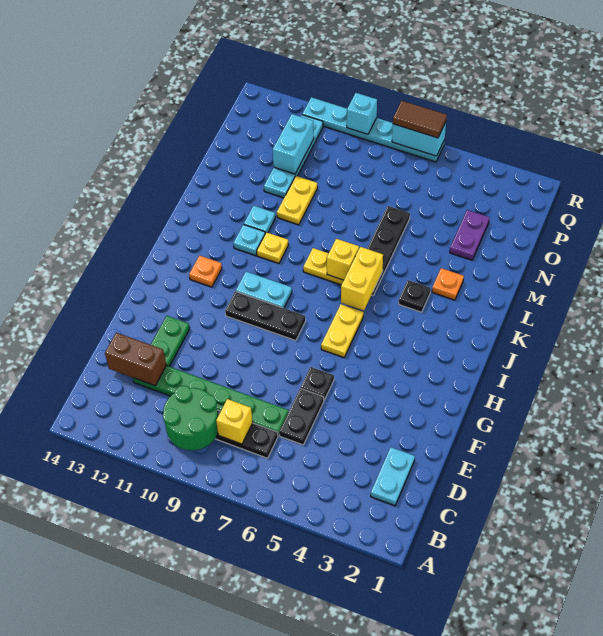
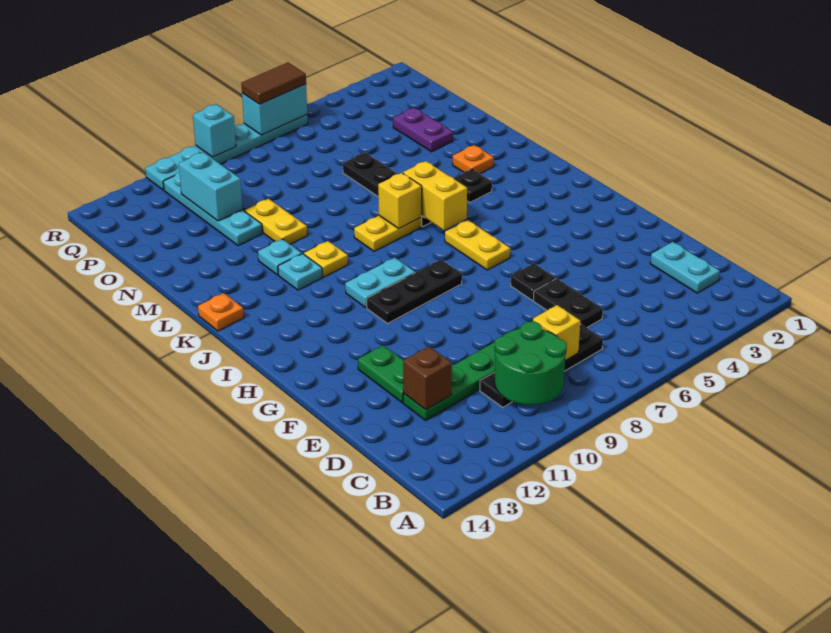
brown brick D12:D13 level 2 -> brown brick D12 level 2
orange plate I12 level 1 -> orange plate K14 level 1

